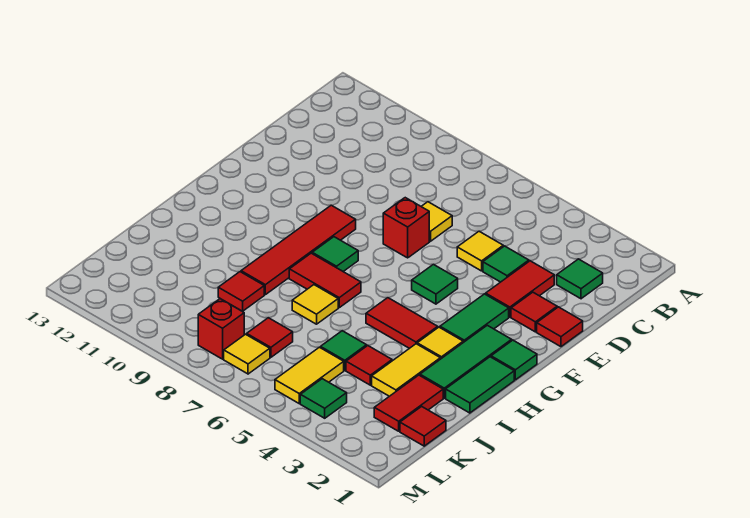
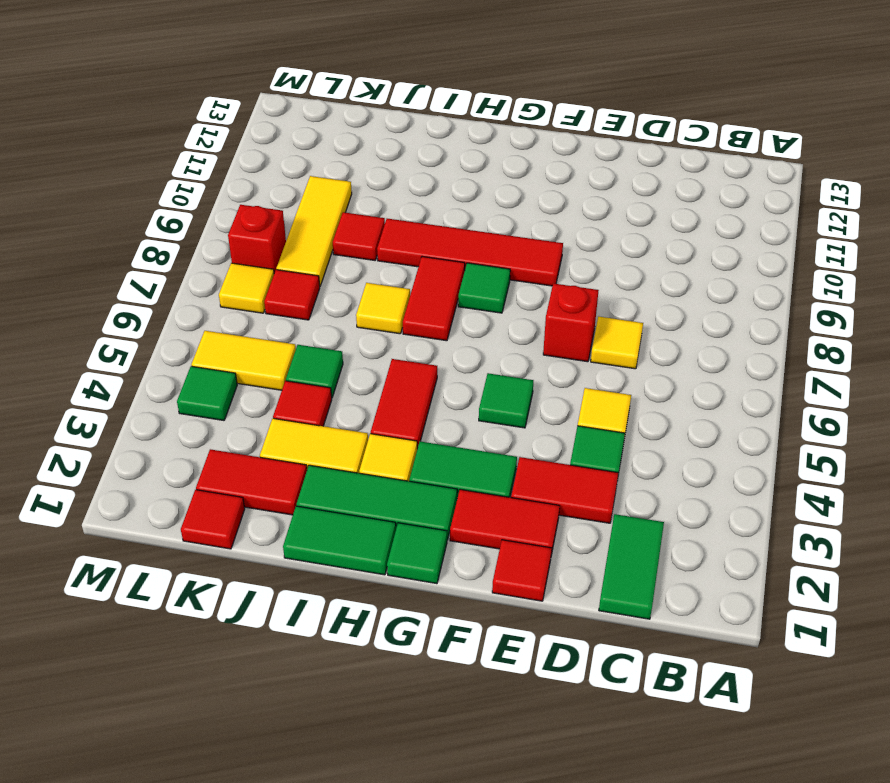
green tile C2 level 1 -> green tile C1:C2 level 1
red tile E2 level 1 -> red tile E2:F2 level 1
none -> yellow tile K8:K10 level 1

